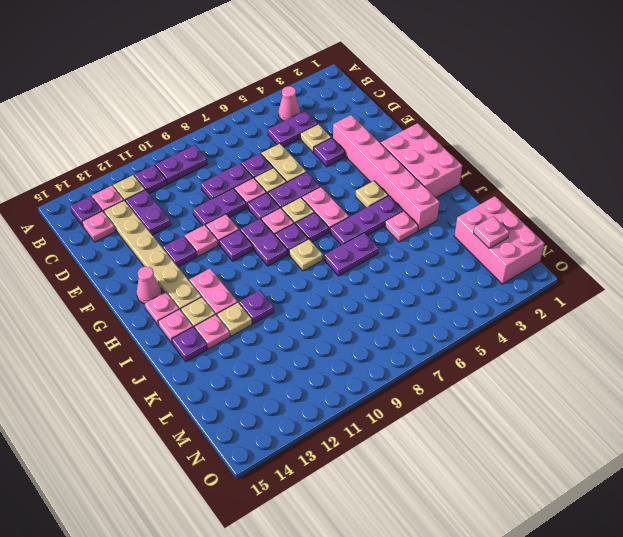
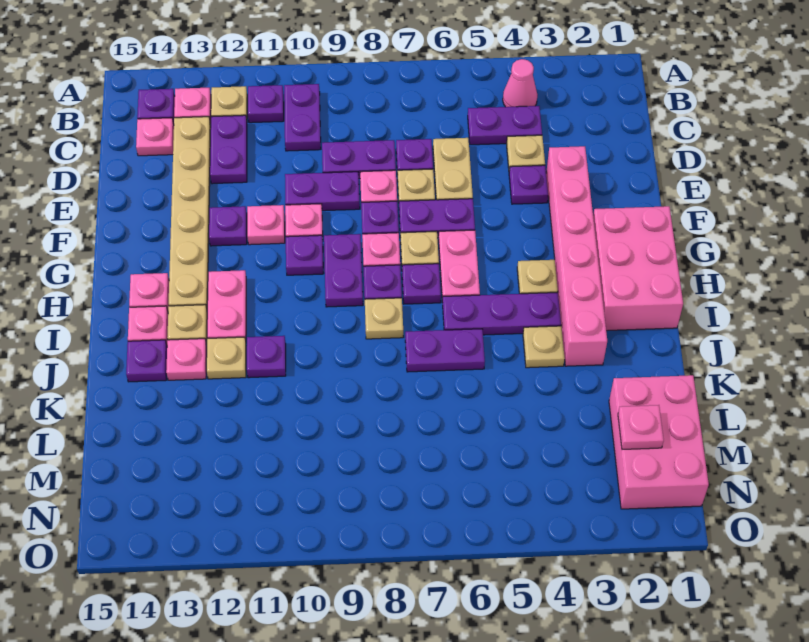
purple plate B9:B10 level 1 -> purple plate B10:C10 level 1
pink cone G14 level 1 -> none
pink plate J4 level 1 -> tan plate J4 level 1

